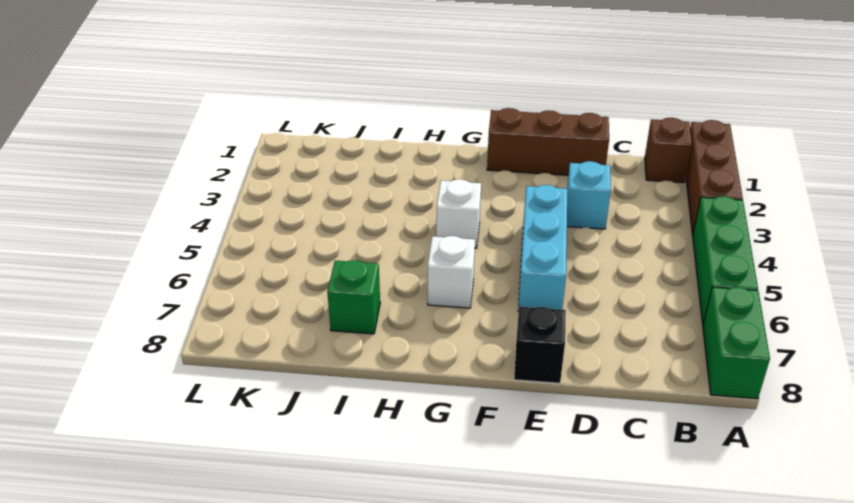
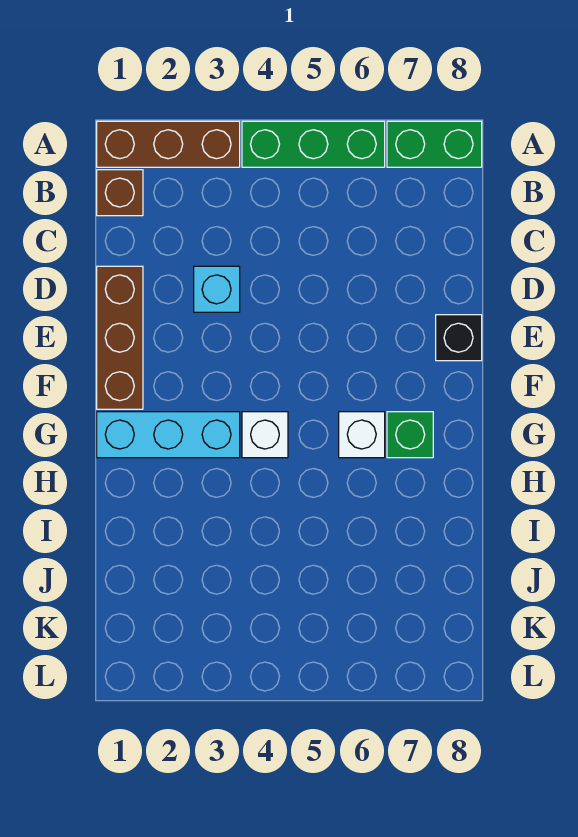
cyan brick E4:E6 level 1 -> cyan brick G1:G3 level 1
green brick I7 level 1 -> green brick G7 level 1

